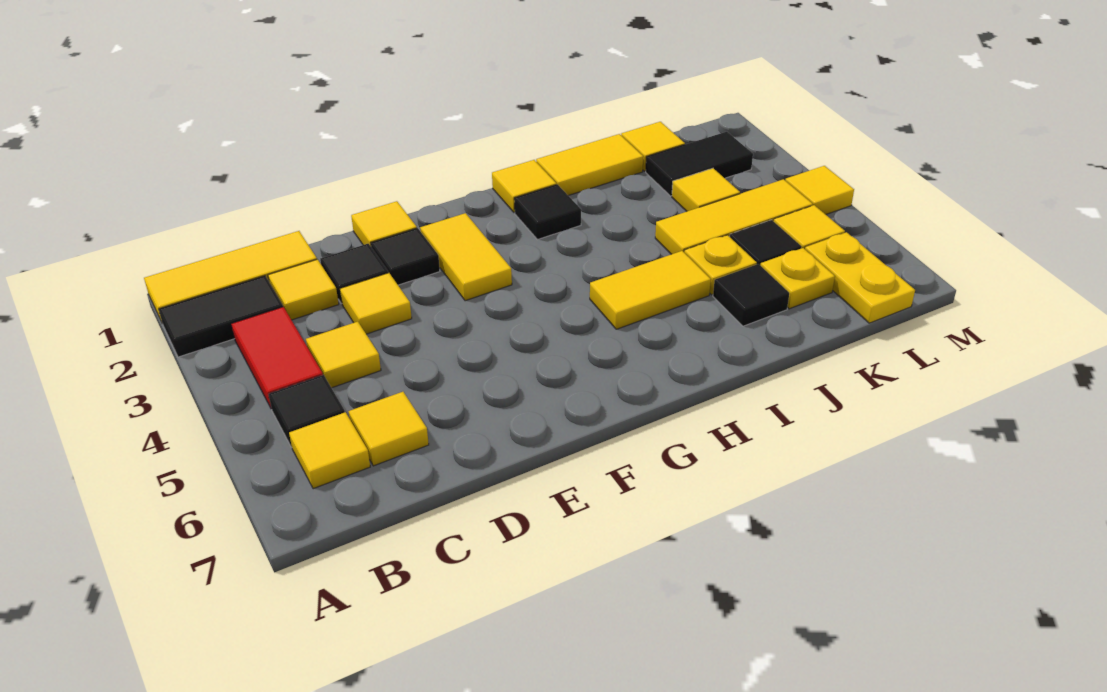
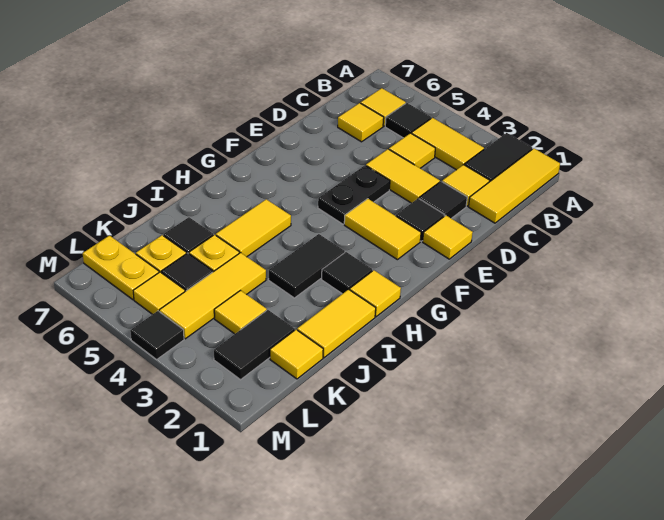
red tile B3:B4 level 1 -> yellow tile B3:B4 level 1
yellow tile D3 level 1 -> yellow tile D3:D4 level 1
none -> black plate E4:F4 level 1
none -> black tile H3:I3 level 1
yellow tile M4 level 1 -> black tile M4 level 1

